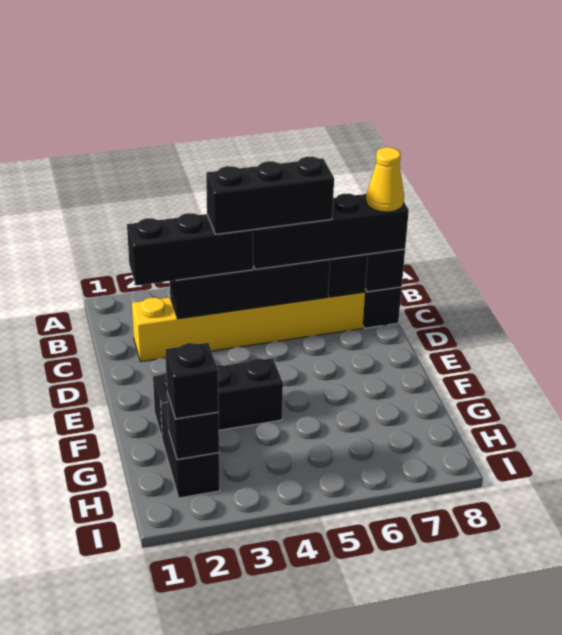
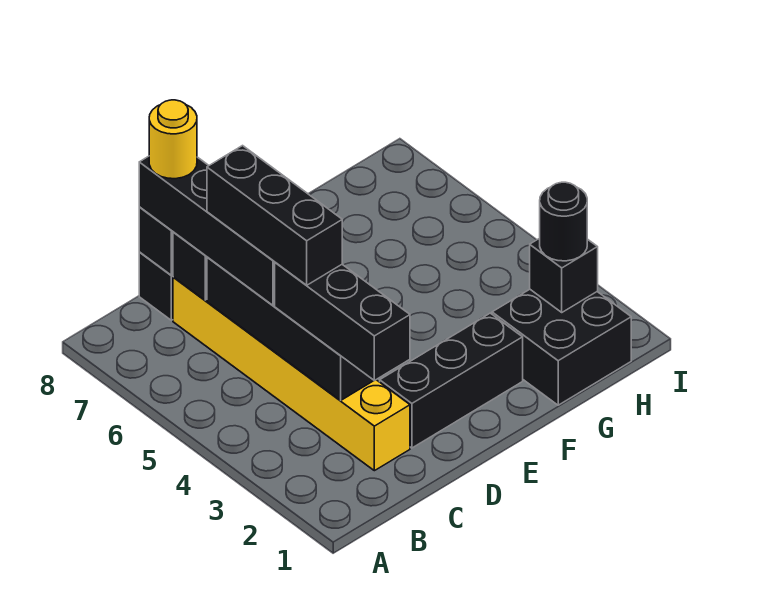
yellow cone C8 level 4 -> yellow round brick C8 level 4
black brick F2:F4 level 1 -> black brick D2:F2 level 1
black brick G2:H2 level 1 -> black brick G1:H2 level 1
black brick H2 level 3 -> black round brick H2 level 3

